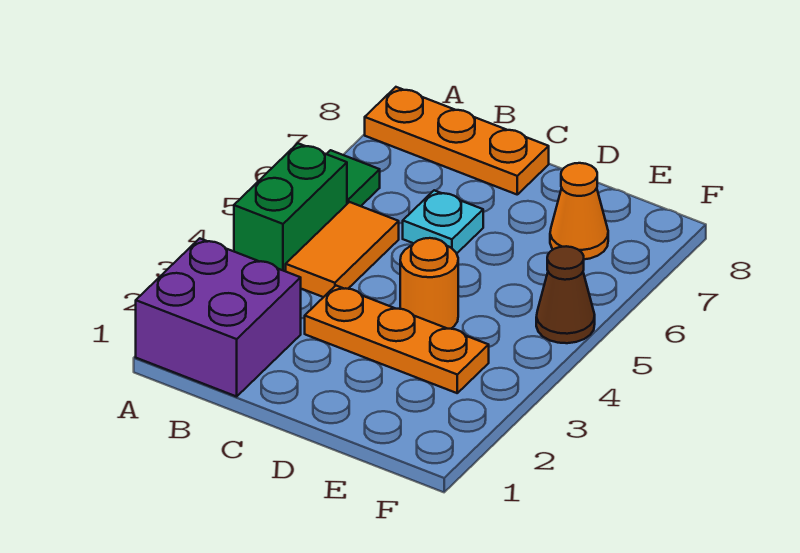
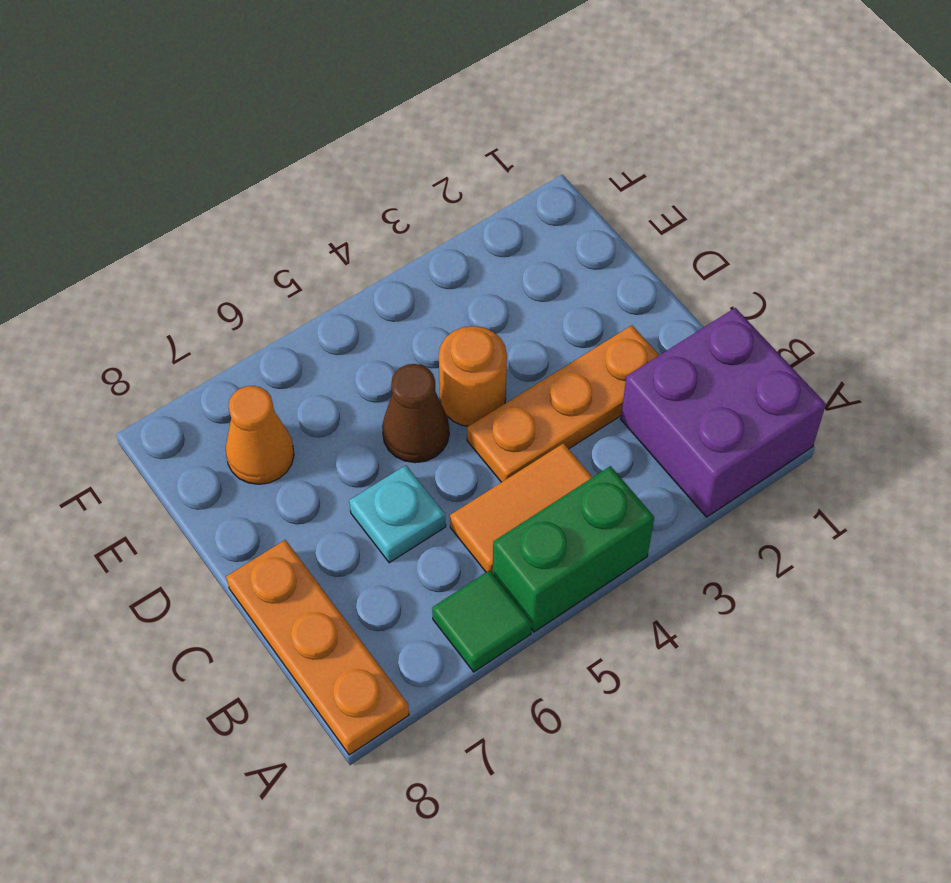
orange plate C3:E3 level 1 -> orange plate C2:C4 level 1
brown cone F5 level 1 -> brown cone D5 level 1

